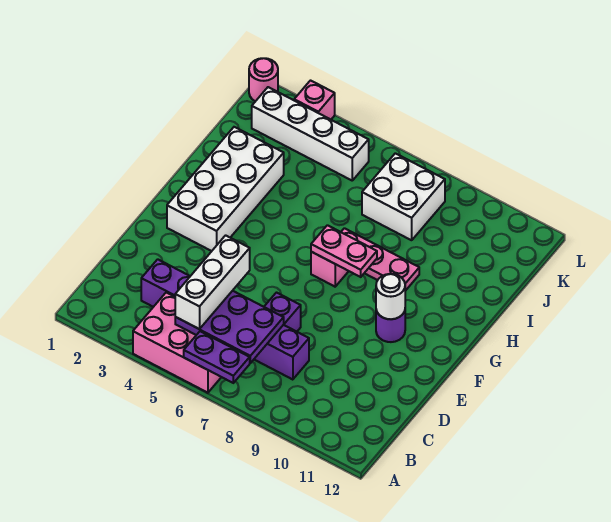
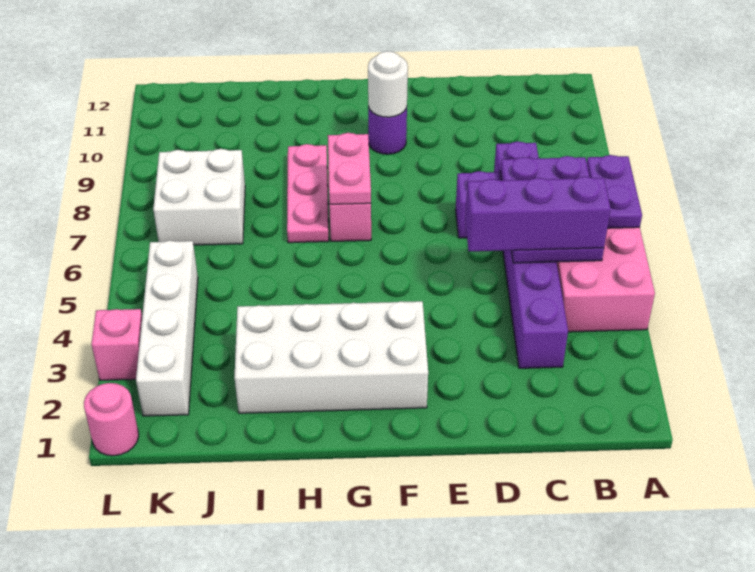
white brick B5:D5 level 3 -> purple brick B5:D5 level 3

